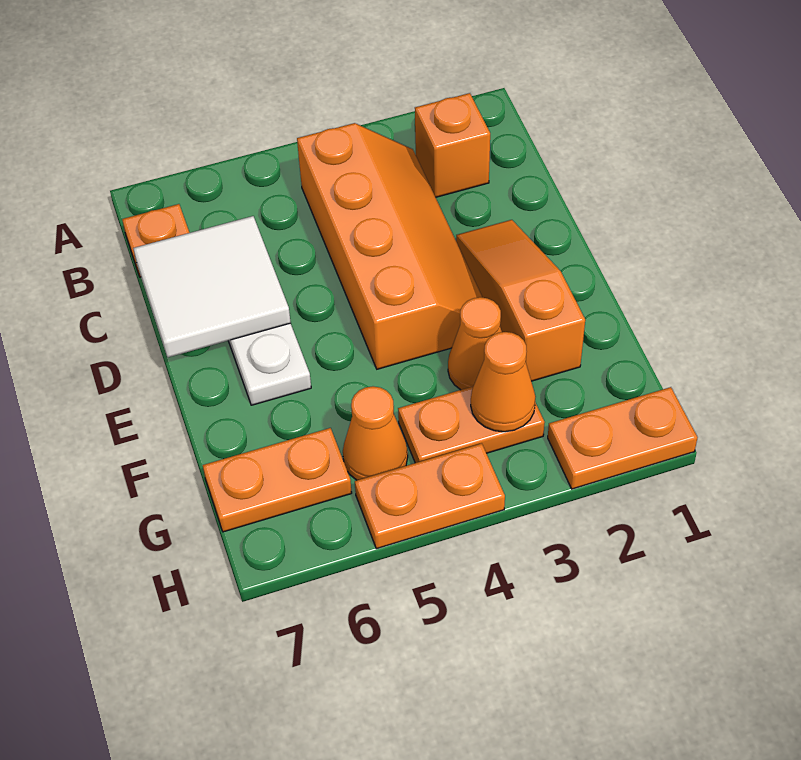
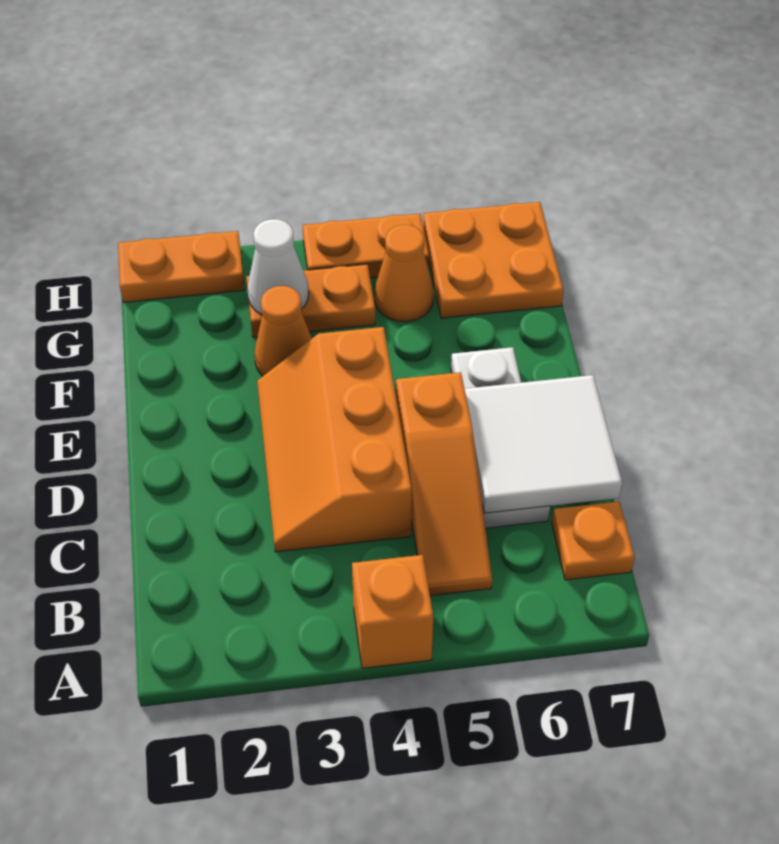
orange brick B2 level 1 -> orange brick A4 level 1
orange slope B3:E4 level 1 top 4 -> orange slope C3:E4 level 1 top 4
orange slope D2:F2 level 1 top F -> orange slope B5:D5 level 1 top D
orange cone G3 level 2 -> white cone G3 level 2
orange plate G6:G7 level 1 -> orange plate G6:H7 level 1

